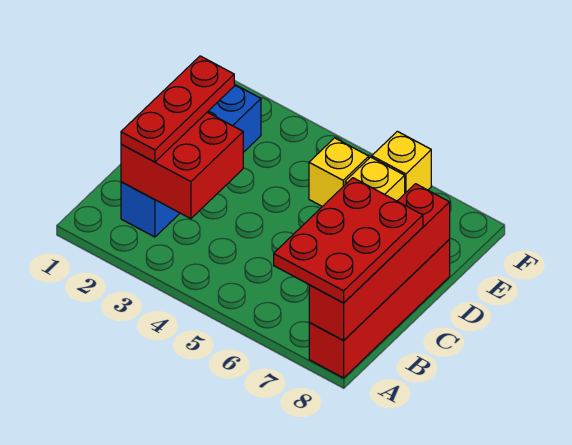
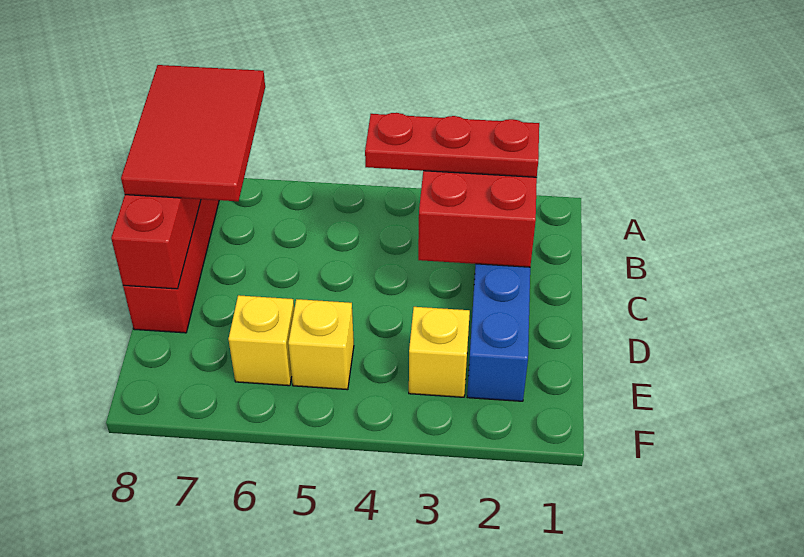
red plate A7:C8 level 3 -> red tile A7:C8 level 3
red plate B2:D2 level 3 -> red plate B2:B4 level 3
yellow brick F6 level 1 -> yellow brick E3 level 1

